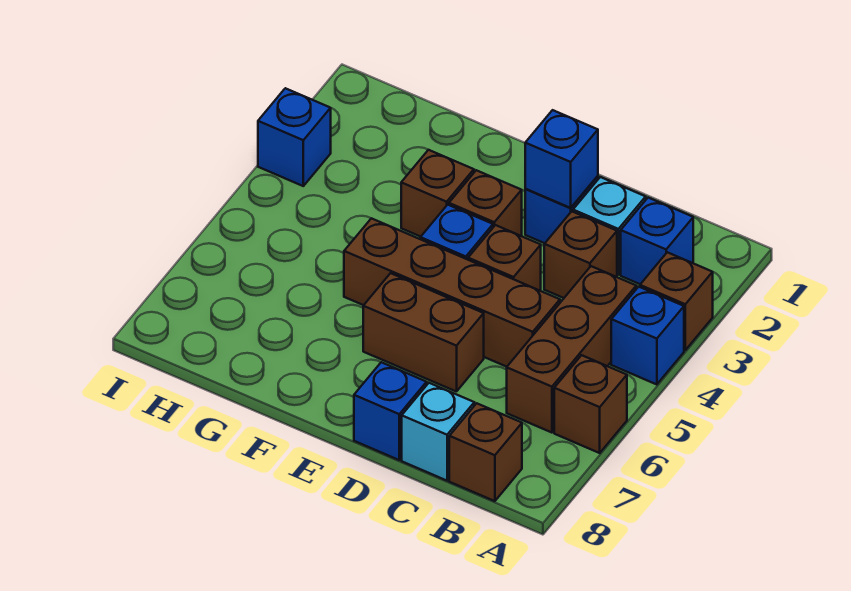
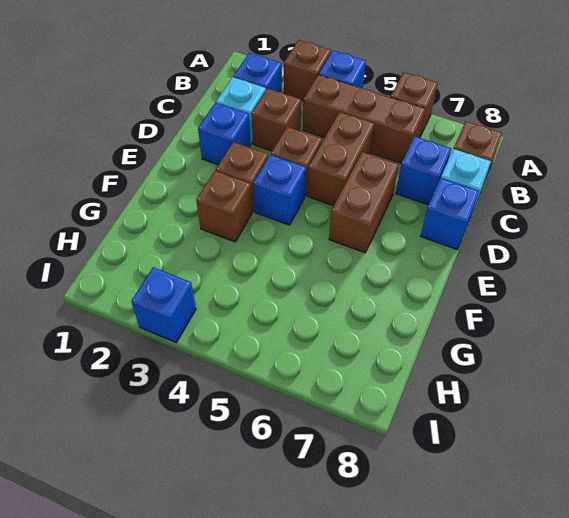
brown brick C5:F5 level 1 -> brown brick C5:D5 level 1
blue brick D2 level 2 -> blue brick C7 level 1

